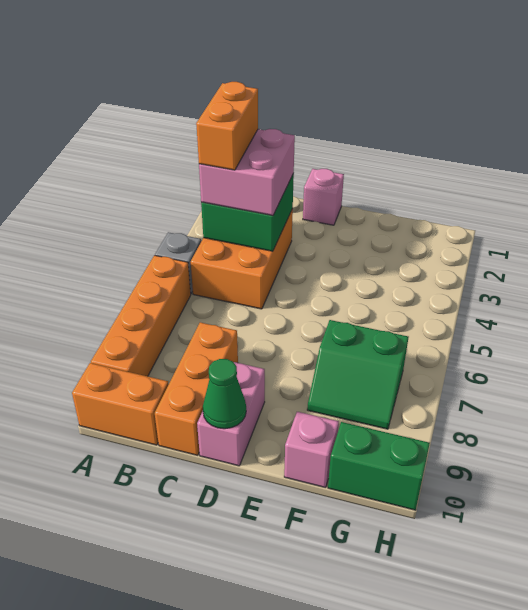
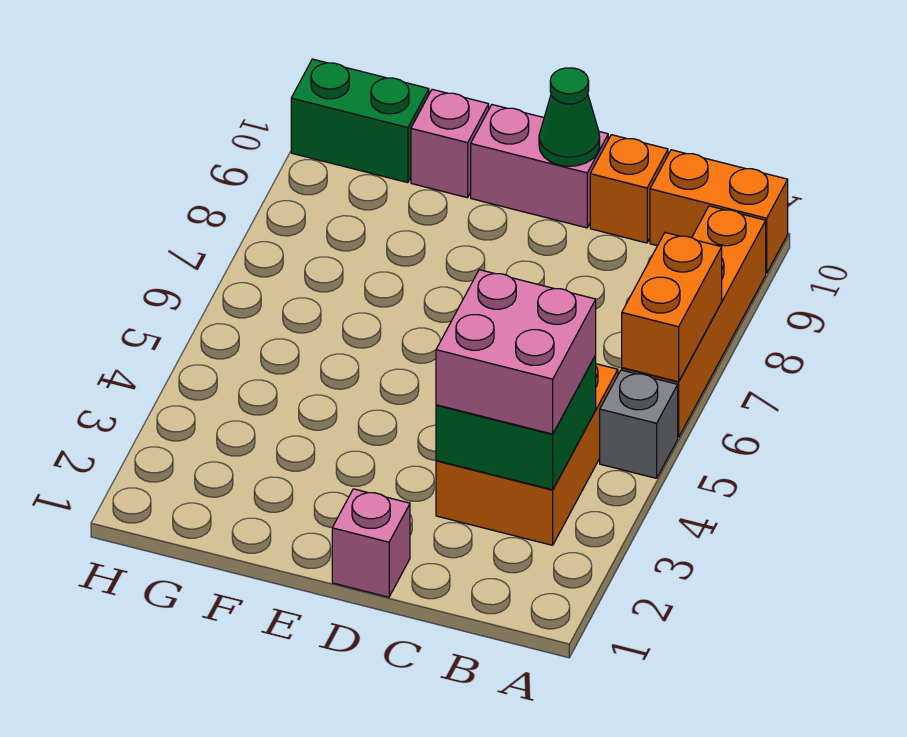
orange brick B3:B4 level 4 -> orange brick A6:A7 level 2
orange brick C8:C10 level 1 -> orange brick C10 level 1
pink brick D9:D10 level 1 -> pink brick D10:E10 level 1
green slope F7:G8 level 1 top 7 -> none

